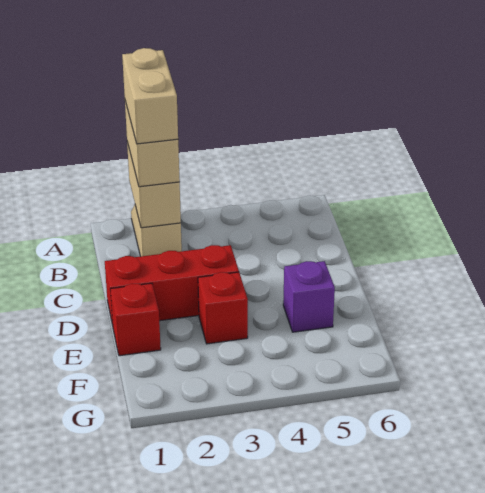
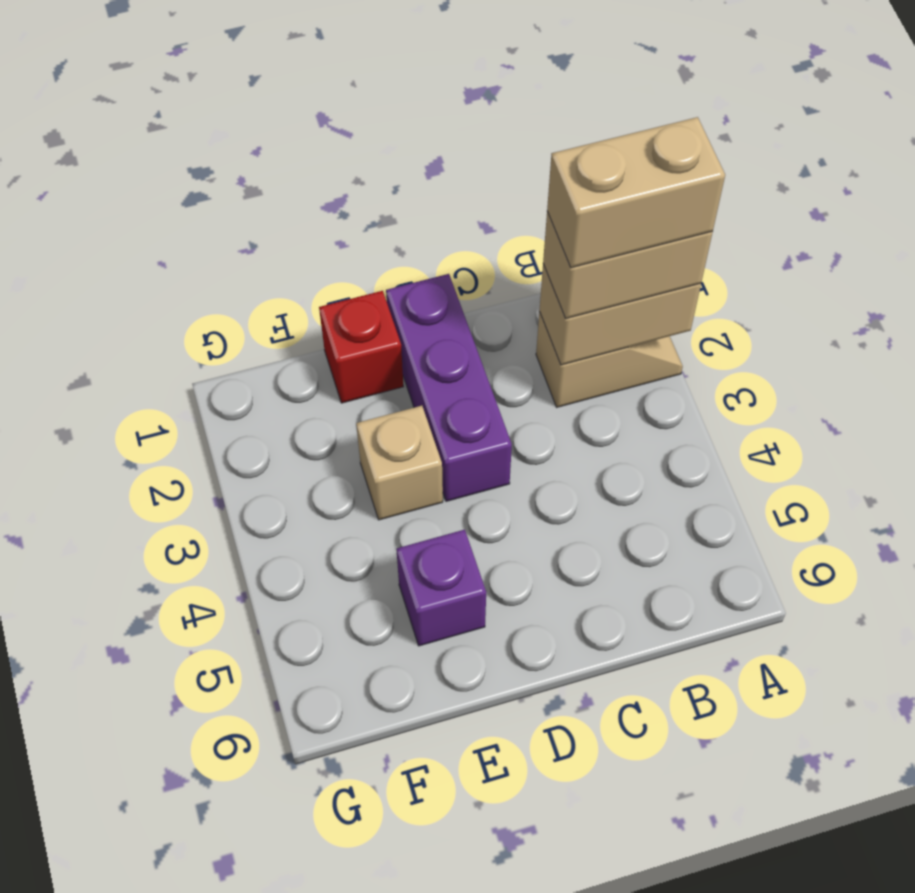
red brick D1:D3 level 1 -> purple brick D1:D3 level 1
red brick E3 level 1 -> tan brick E3 level 1

